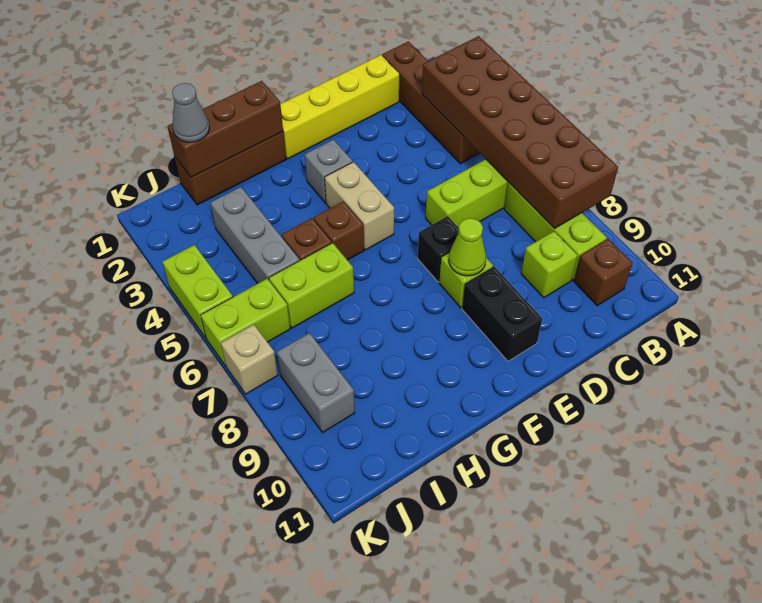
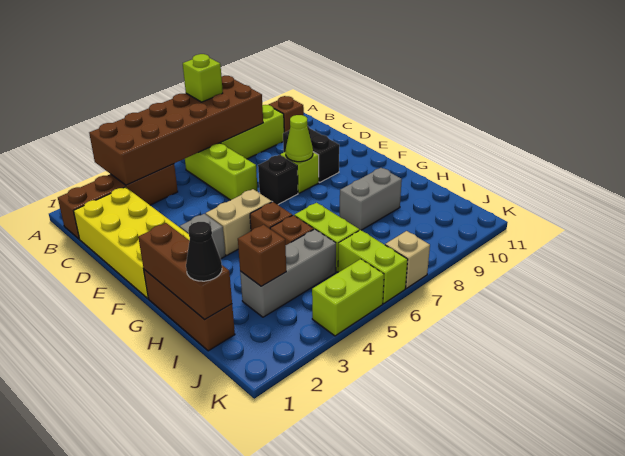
yellow brick C1:F1 level 1 -> yellow brick C1:F2 level 1
lime brick C9 level 1 -> lime brick A7 level 3
black brick E9:E10 level 1 -> black brick D9:E9 level 1
grey cone I1 level 3 -> black cone I1 level 3
none -> brown brick I3 level 2
grey brick J8:J9 level 1 -> grey brick H8:H9 level 1

